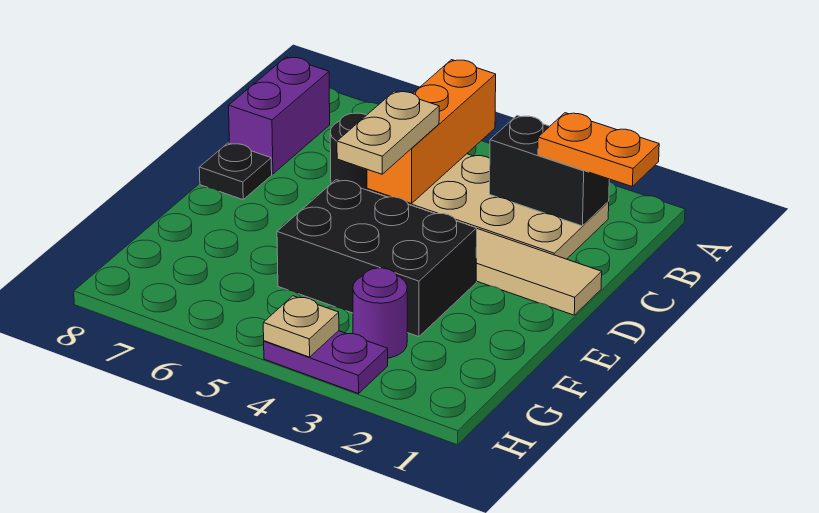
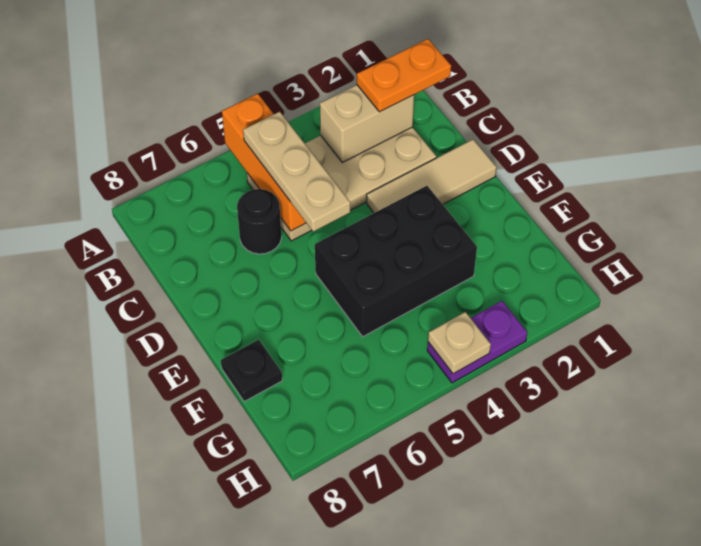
black brick B2:B3 level 2 -> tan brick B2:B3 level 2
purple brick B8:C8 level 1 -> none
tan plate C5:D5 level 3 -> tan plate B5:D5 level 3
black plate D8 level 1 -> black plate F8 level 1
purple round brick G3 level 1 -> none

